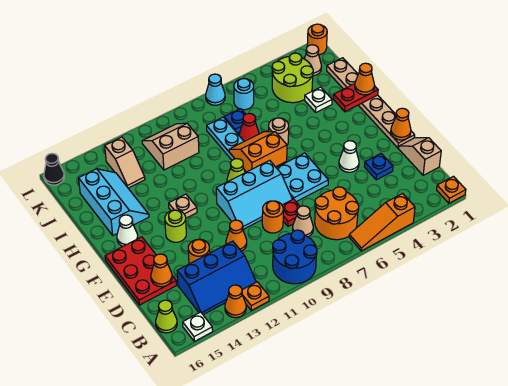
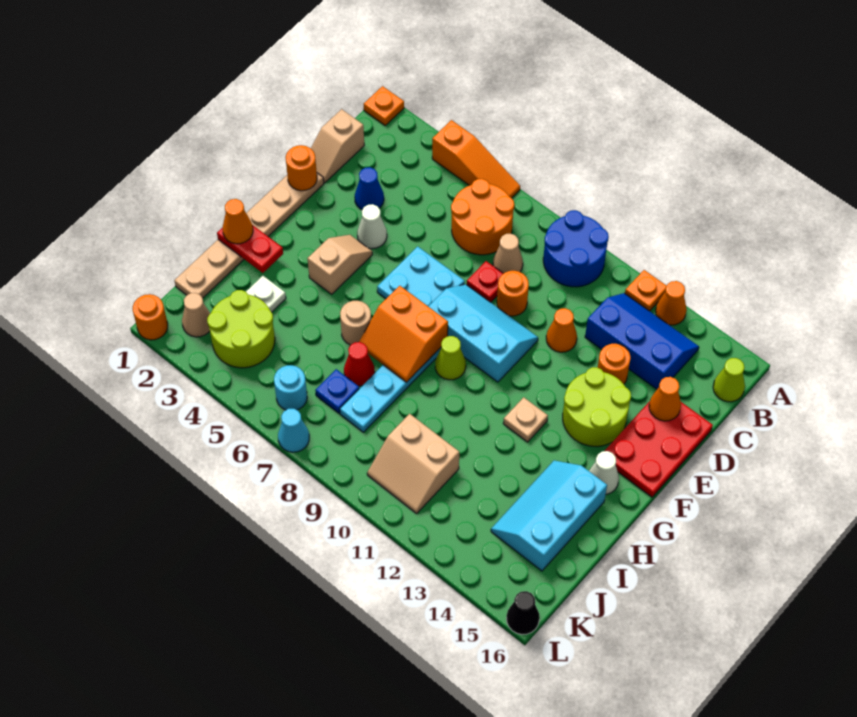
white plate A15 level 1 -> none
blue plate D3 level 1 -> blue cone D3 level 1
orange cone E1 level 2 -> orange round brick E1 level 2
lime round brick F13 level 1 -> lime round brick E13:F14 level 1
tan slope J13:K13 level 1 top K -> tan slope F4:G4 level 1 top G

